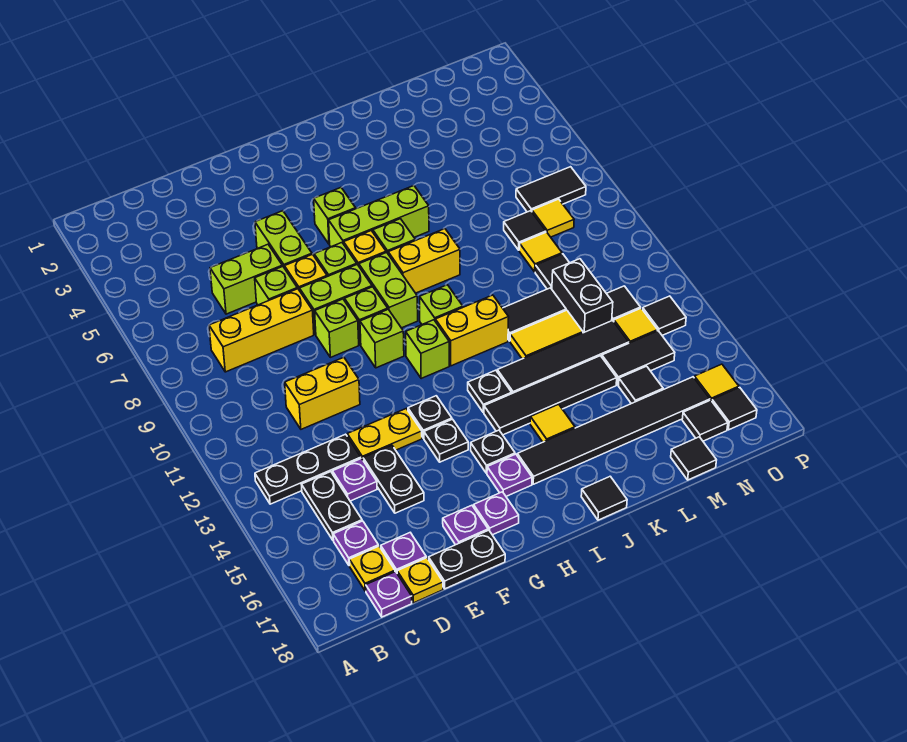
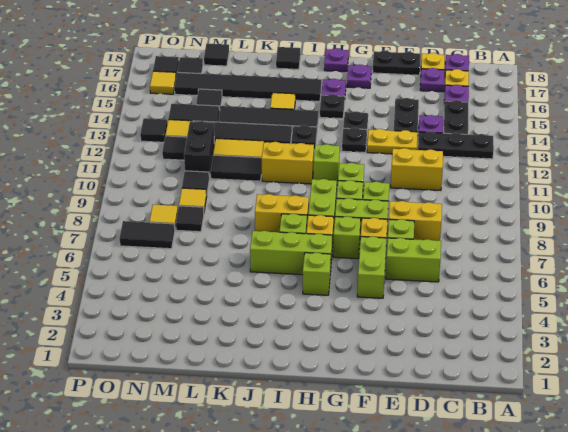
yellow brick C8:E8 level 1 -> yellow brick D8:E8 level 1
purple plate F17 level 1 -> purple plate H18 level 1
lime brick I10 level 1 -> none

